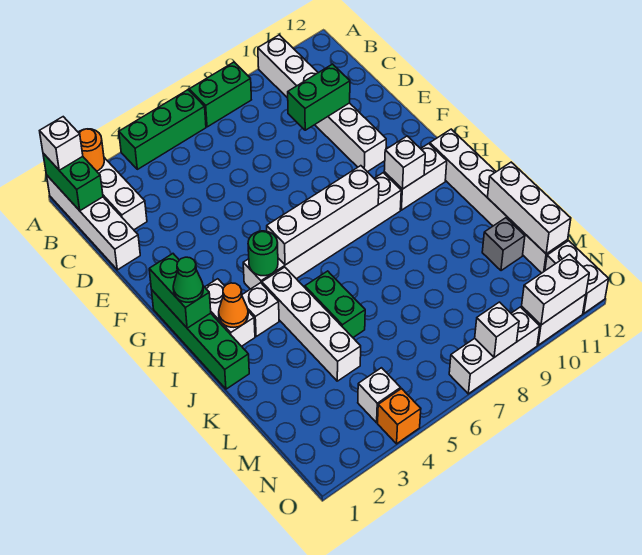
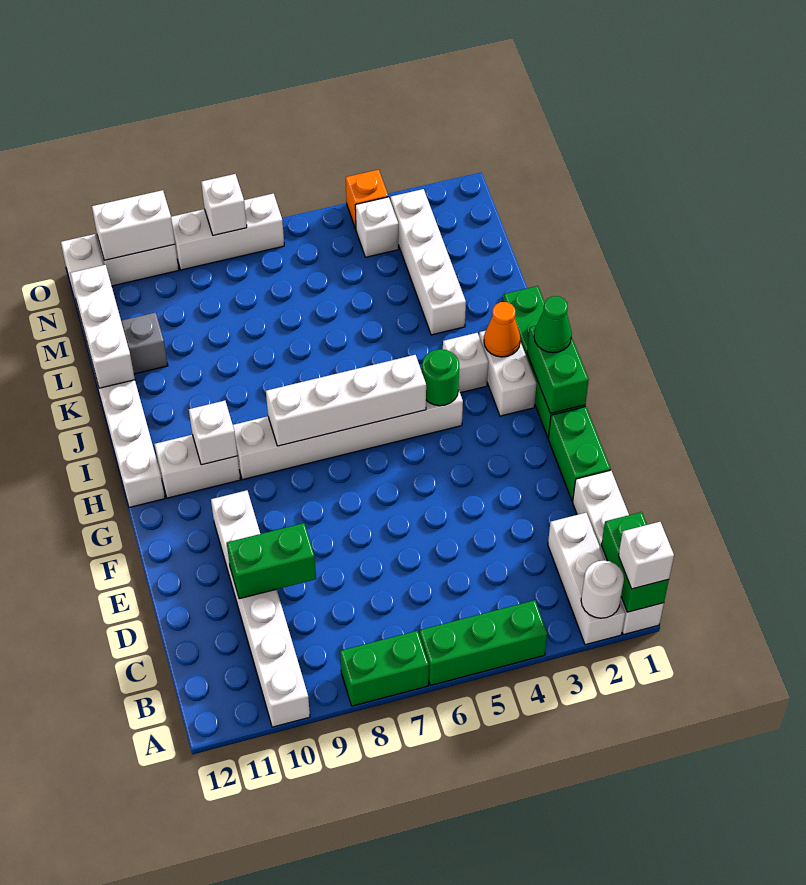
orange round brick A2 level 2 -> white round brick A2 level 2
white brick I4:L4 level 1 -> white brick K3:N3 level 1
green brick J5:K5 level 1 -> green brick E1:F1 level 1

